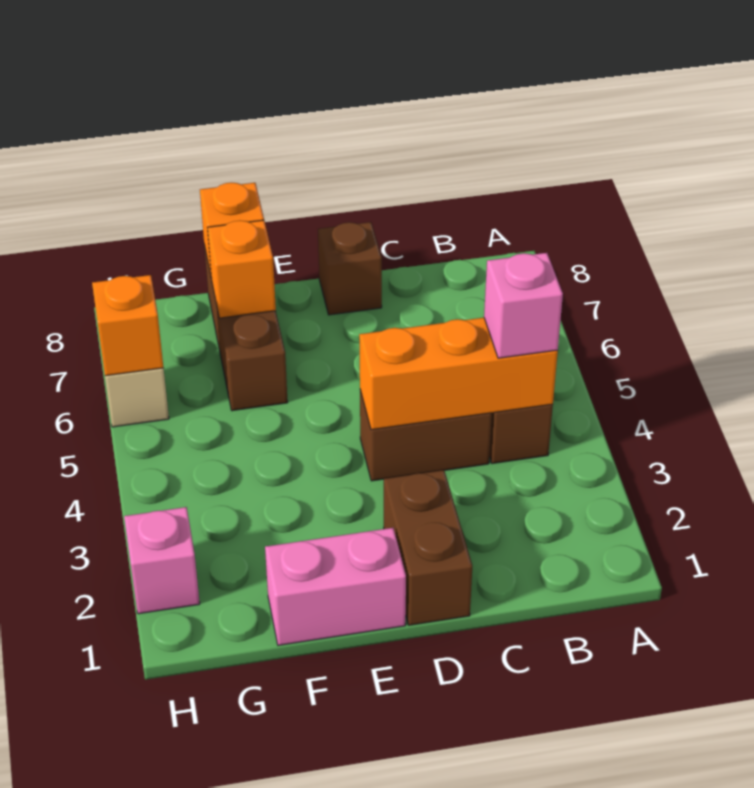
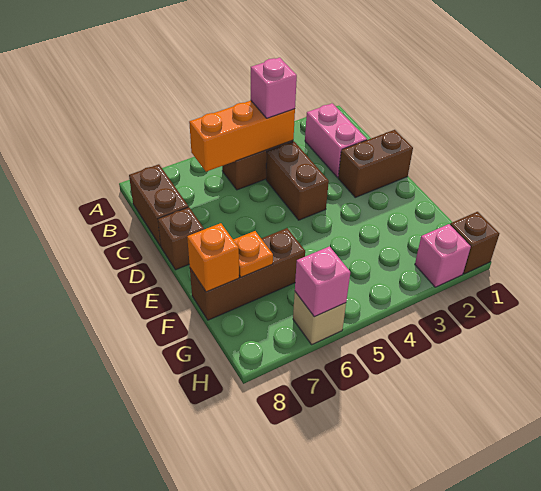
orange brick B4:D4 level 2 -> orange brick B4:B6 level 2
none -> brown brick B8:C8 level 1
pink brick E1:F1 level 1 -> pink brick B2:C2 level 1
orange brick F7 level 2 -> orange plate F7 level 2
none -> brown brick H1 level 1
orange brick H6 level 2 -> pink brick H6 level 2

